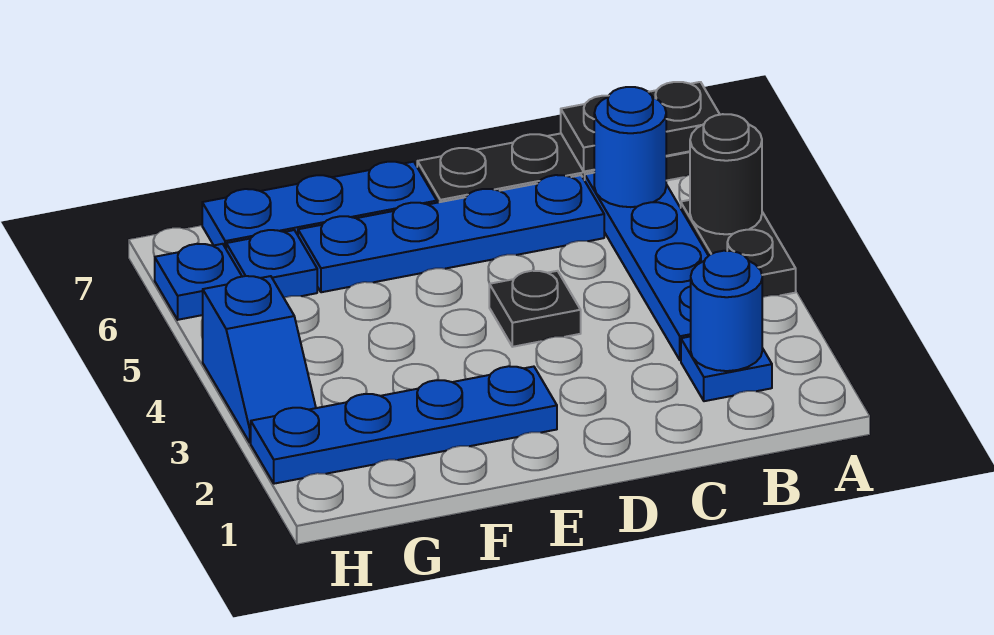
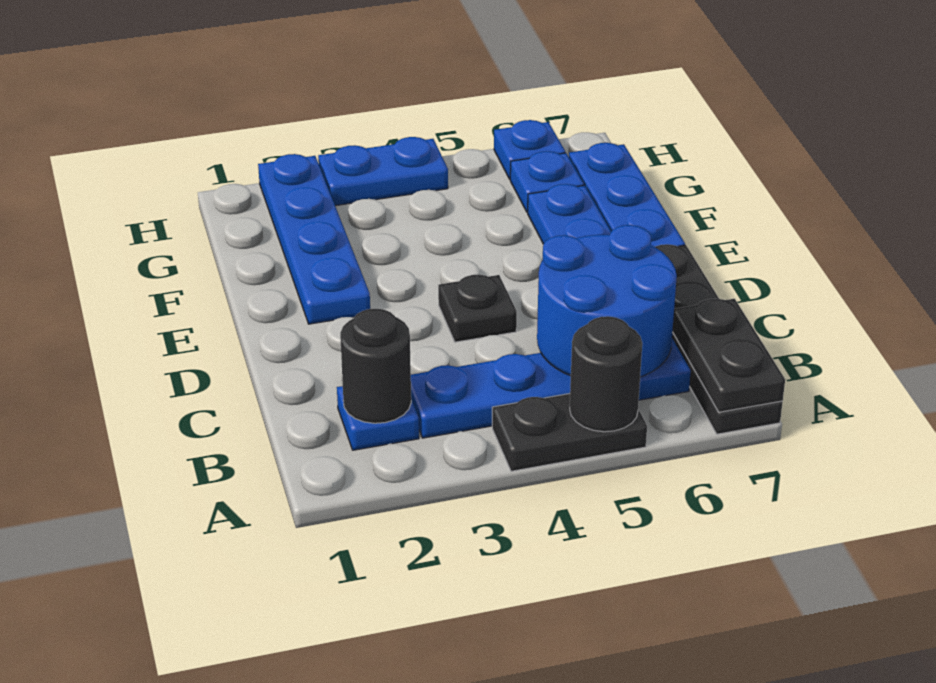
blue round brick B2 level 2 -> black round brick B2 level 2
blue round brick B6 level 2 -> blue round brick B5:C6 level 2
blue slope H3:H4 level 1 top 4 -> blue plate H3:H4 level 1

